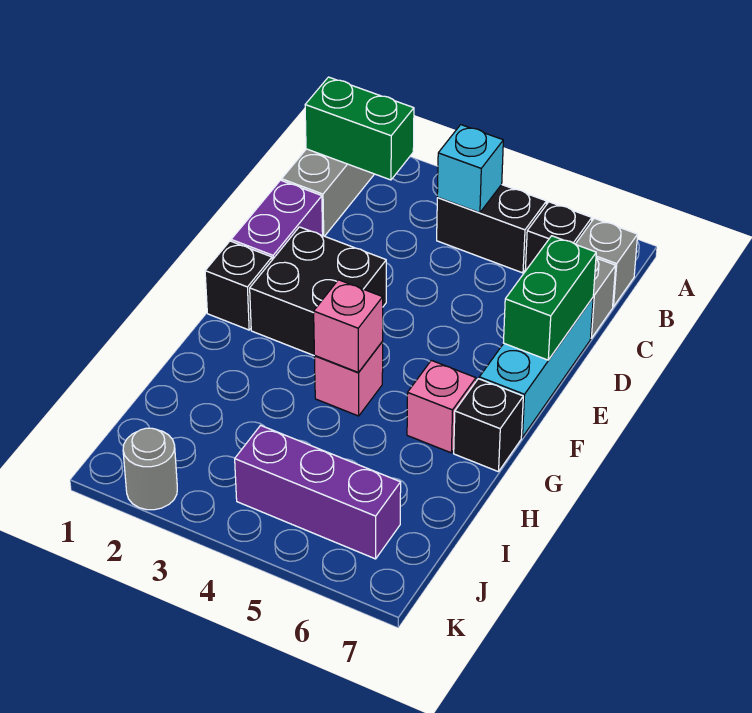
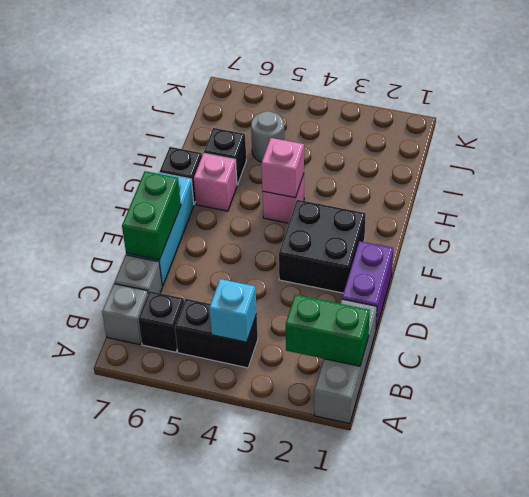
black brick F1 level 1 -> black brick H6 level 1
purple brick J4:J6 level 1 -> none
grey round brick K2 level 1 -> grey round brick I5 level 1

